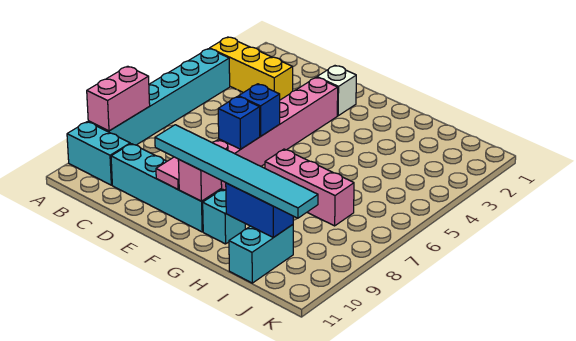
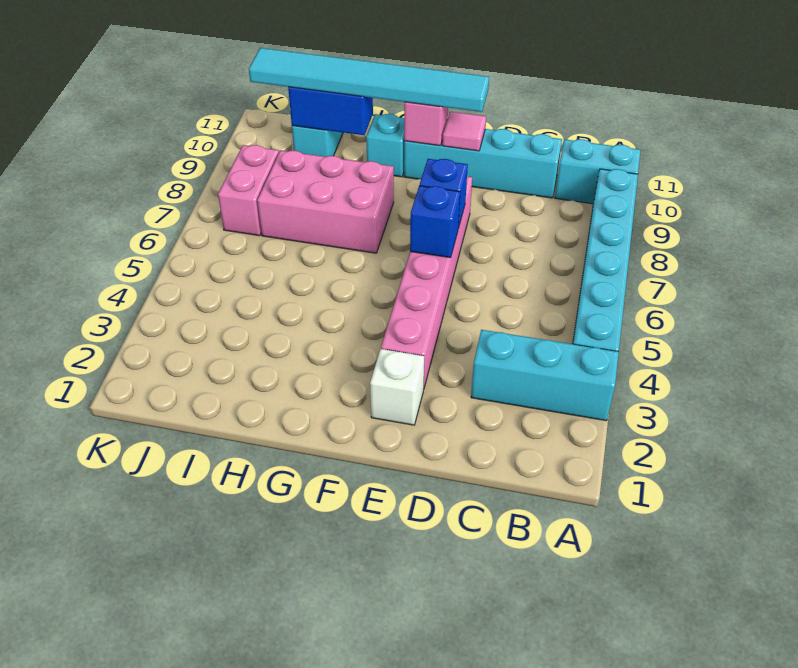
yellow brick A3:C3 level 1 -> cyan brick A3:C3 level 1
pink brick A8:A9 level 2 -> pink brick J7:J8 level 1
pink brick G7:I7 level 1 -> pink brick G7:I8 level 1

